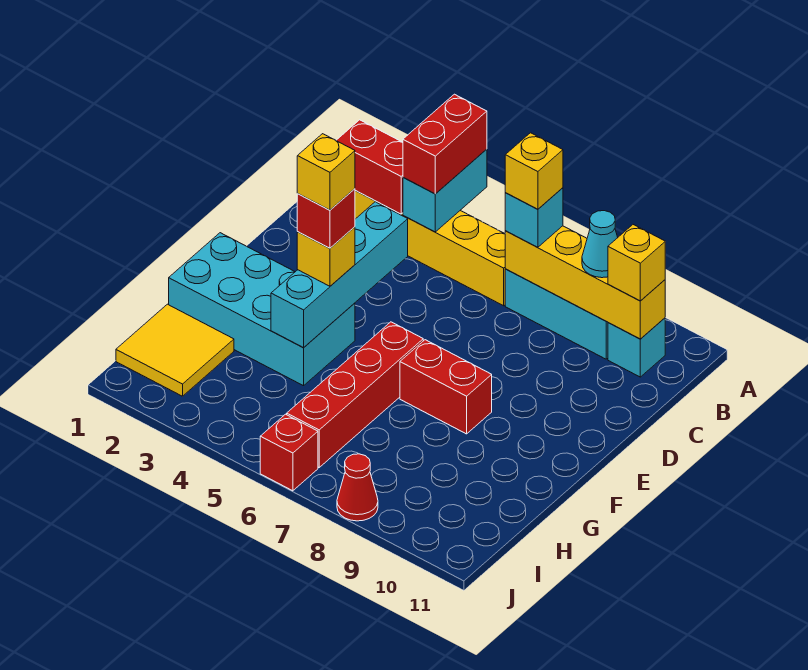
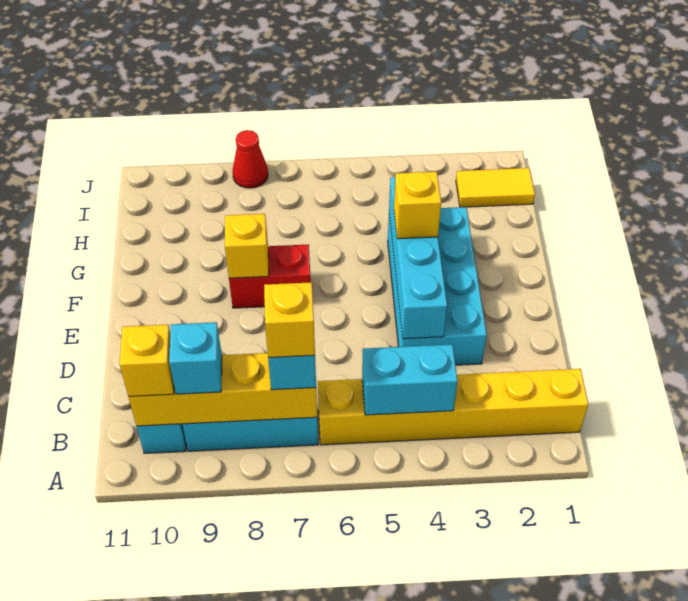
cyan brick A4:B4 level 2 -> cyan brick B4:B5 level 2
red brick A4:B4 level 3 -> none
red brick B2:B3 level 2 -> none
cyan cone B9 level 3 -> cyan brick B9 level 3
cyan brick F1:G4 level 1 -> cyan brick D3:G4 level 1
red brick F4 level 4 -> none
yellow brick F4 level 5 -> yellow brick F8 level 2
red brick F6:I6 level 1 -> none
yellow tile H1:I2 level 1 -> yellow tile I1:I2 level 1
red brick J6 level 1 -> none

